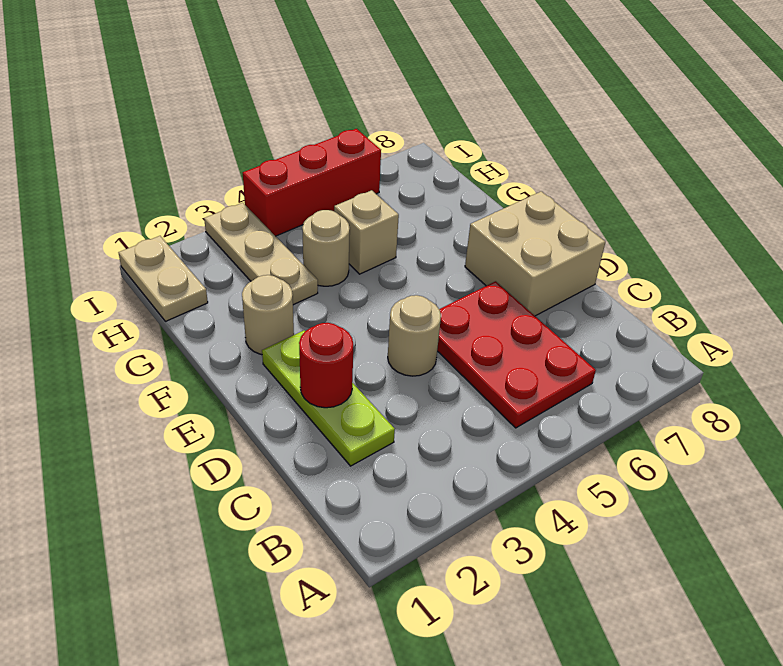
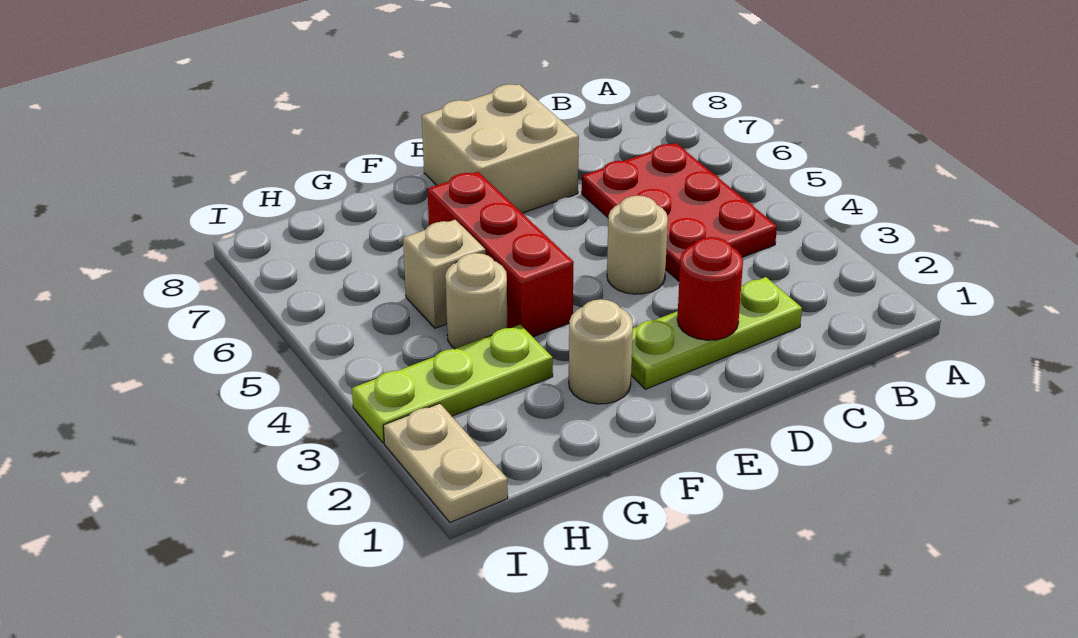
red plate B5:D6 level 1 -> red plate B4:C6 level 1
tan plate G3:I3 level 1 -> lime plate G3:I3 level 1
tan plate H1:I1 level 1 -> tan plate I1:I2 level 1
red brick I4:I6 level 1 -> red brick F4:F6 level 1

